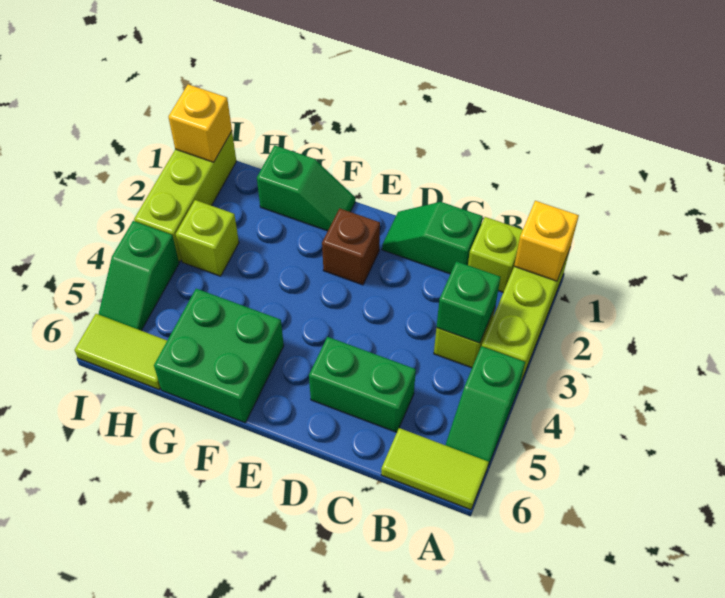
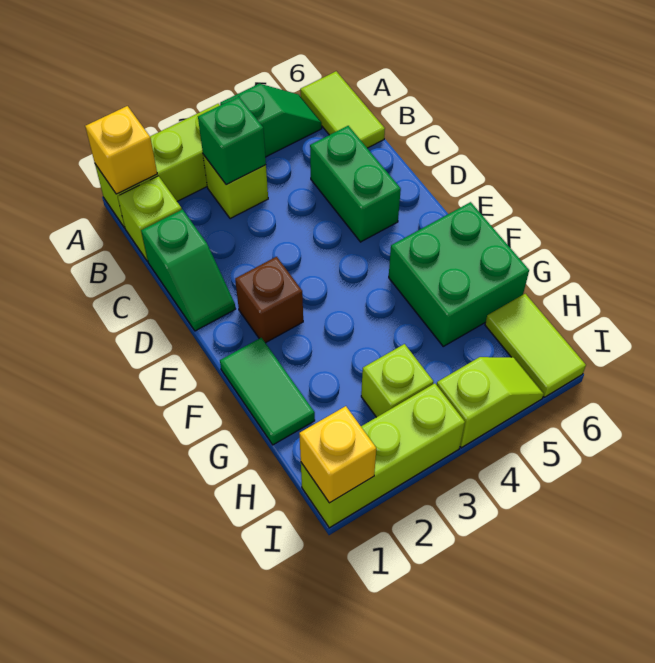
green slope F1:G1 level 1 top G -> green tile F1:G1 level 1
green slope I4:I5 level 1 top 4 -> lime slope I4:I5 level 1 top 4

